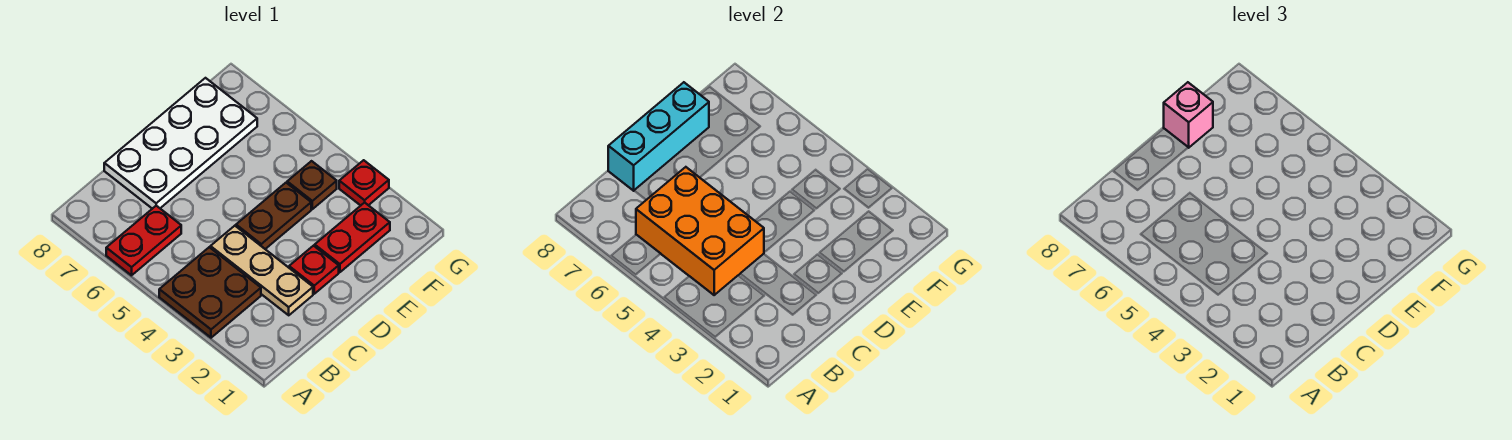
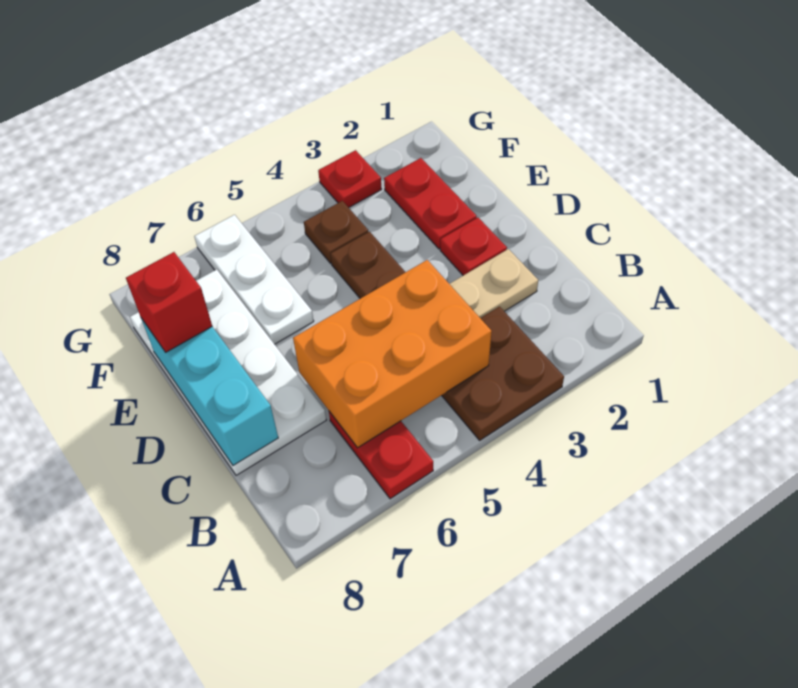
none -> white plate E6:G6 level 1
pink brick E8 level 3 -> red brick E8 level 3

